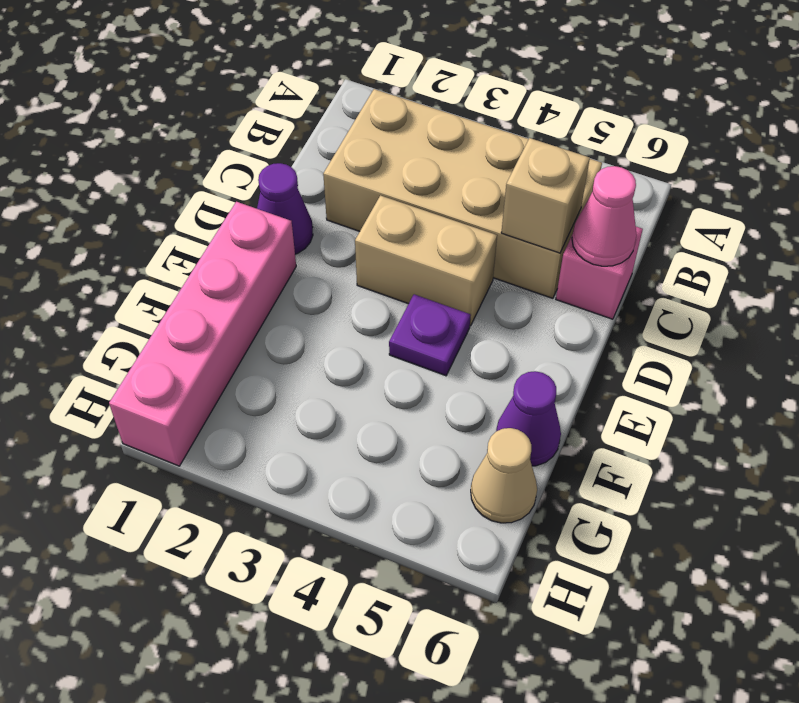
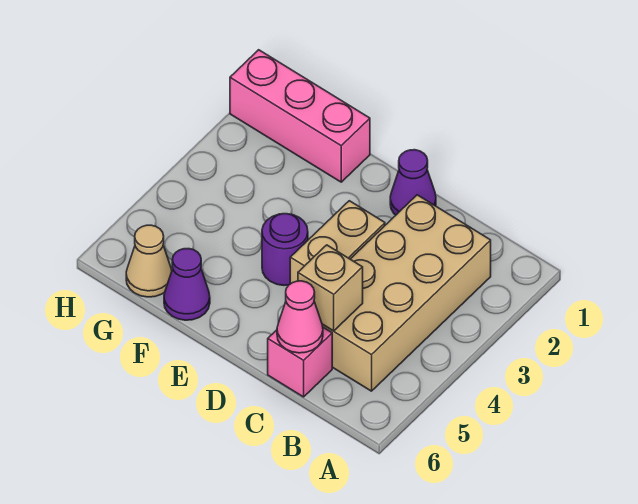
pink brick E1:H1 level 1 -> pink brick F1:H1 level 1
purple plate E4 level 1 -> purple round brick E4 level 1

